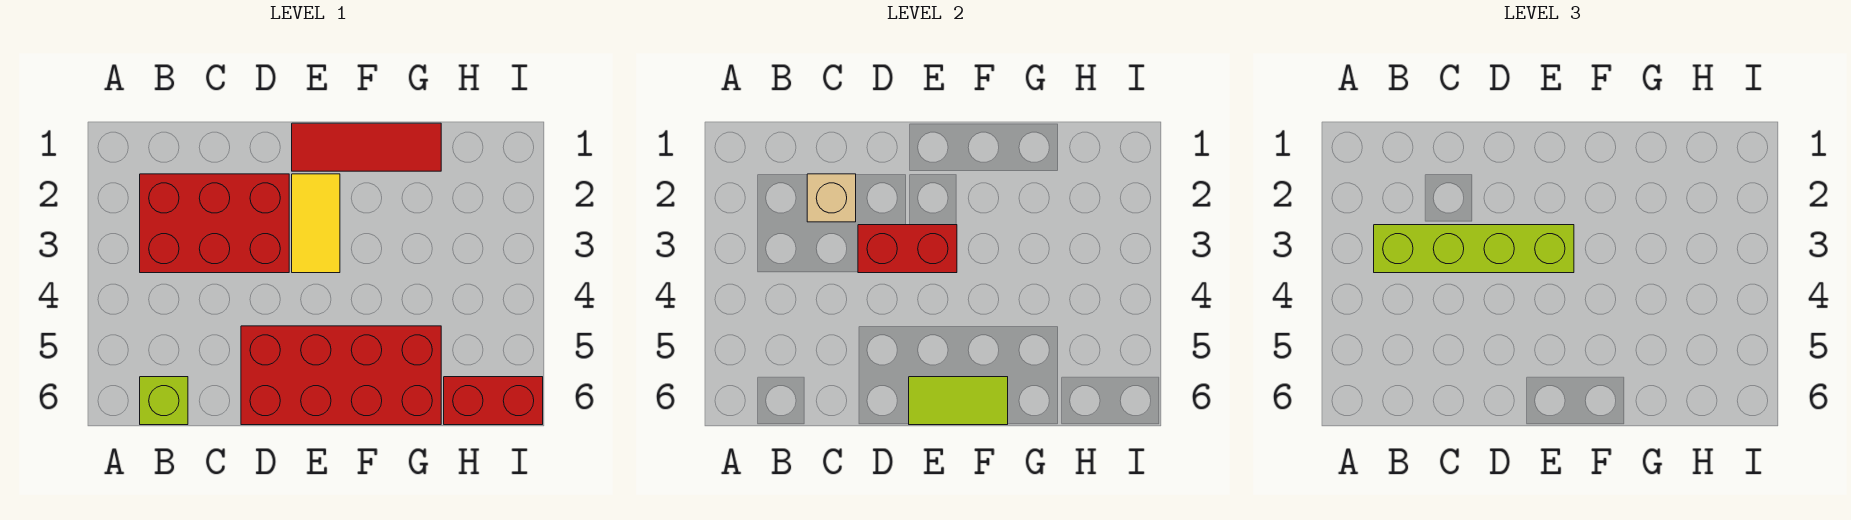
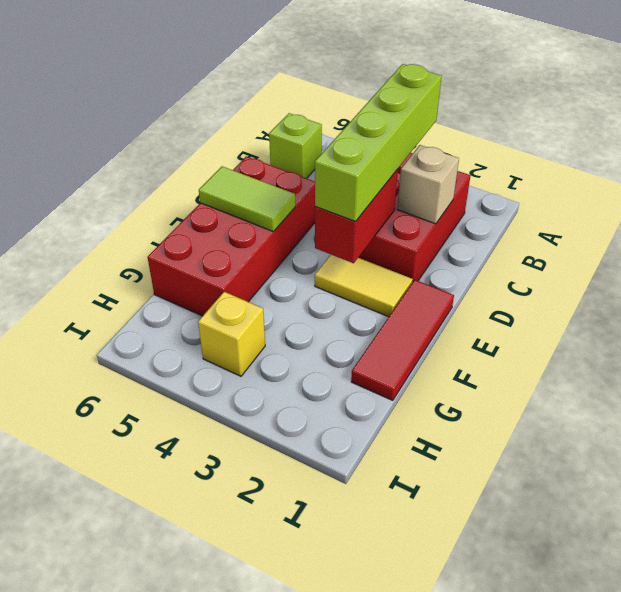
lime tile E6:F6 level 2 -> lime tile E5:E6 level 2
none -> yellow brick H4 level 1
red brick H6:I6 level 1 -> none

